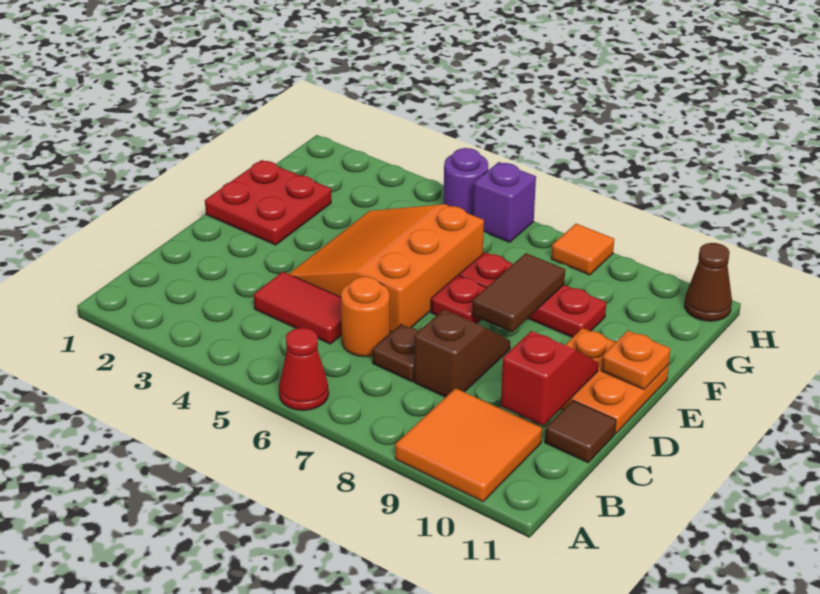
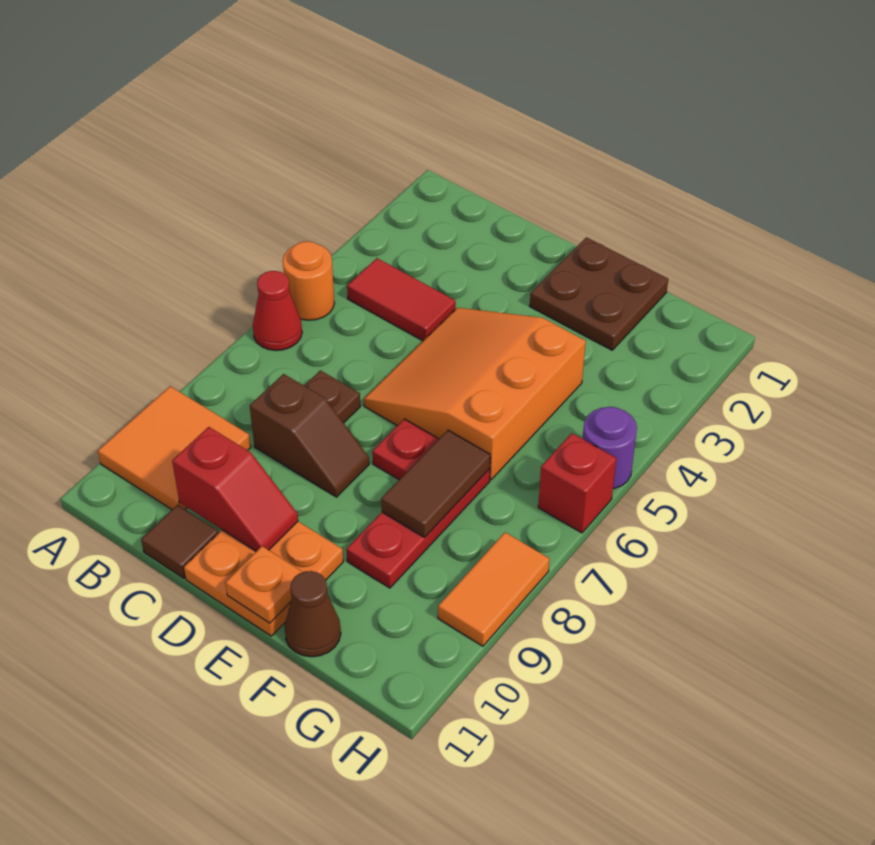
red tile C4:C5 level 1 -> red tile B4:C4 level 1
orange round brick C6 level 1 -> orange round brick A5 level 1
orange slope D4:F6 level 1 top 6 -> orange slope D4:F6 level 1 top F
red plate E1:F2 level 1 -> brown plate E1:F2 level 1
brown tile E8:F8 level 2 -> brown tile F7:F8 level 2
purple brick H6 level 1 -> red brick H6 level 1
orange tile H8 level 1 -> orange tile H8:H9 level 1
brown cone H11 level 1 -> brown cone F11 level 1

